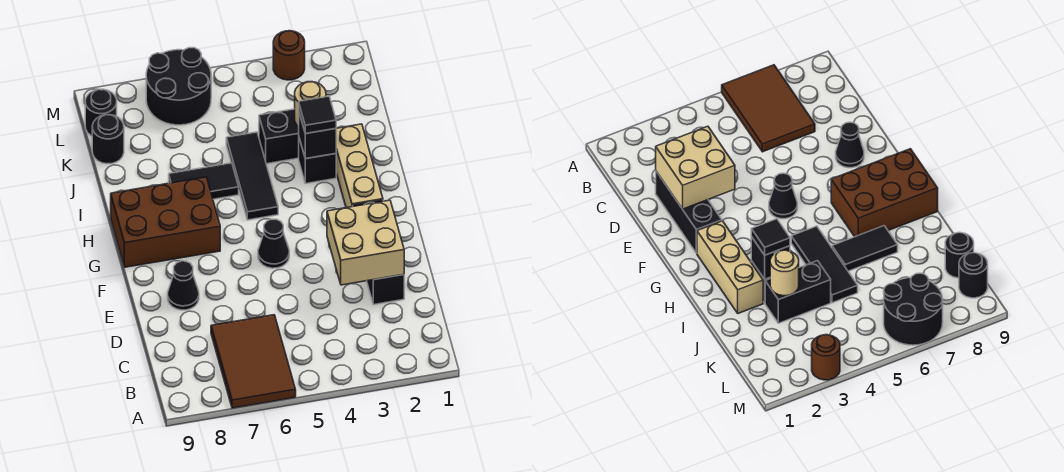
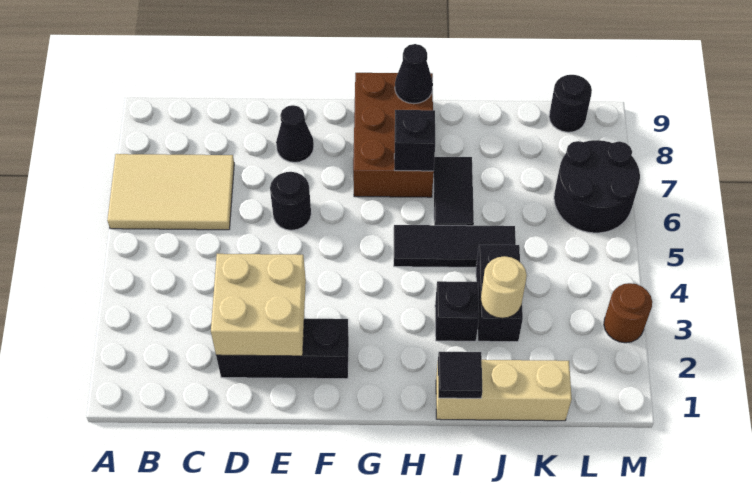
brown tile A6:C7 level 1 -> tan tile A6:C7 level 1
black cone F5 level 1 -> black cone H9 level 2
tan brick G2:I2 level 1 -> tan brick I1:K1 level 1
black brick I3 level 2 -> black brick H7 level 2
black tile I3 level 3 -> black tile I1 level 2
black round brick K9 level 1 -> black round brick E6 level 1

